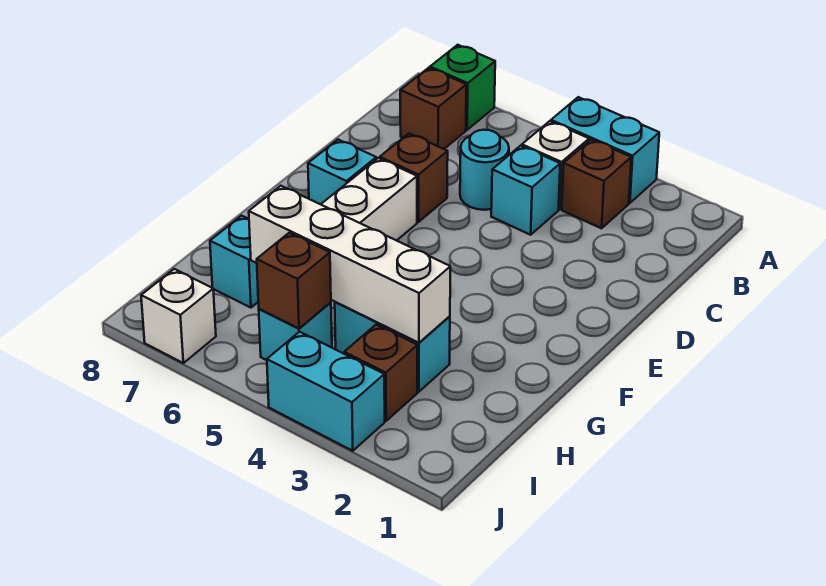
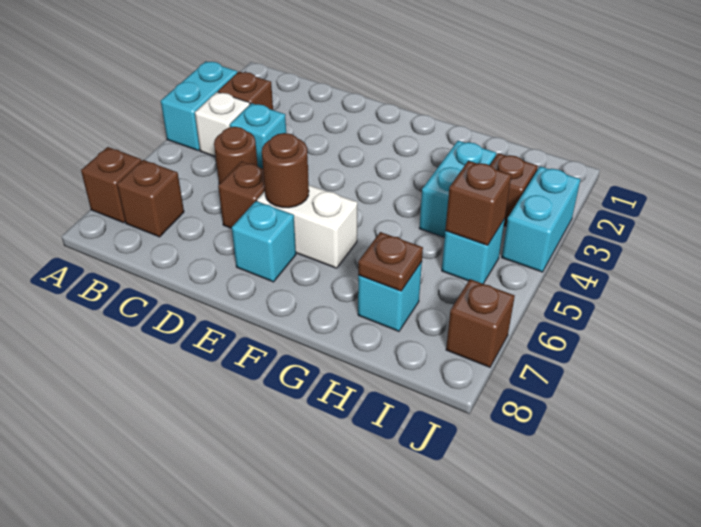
green brick A7 level 1 -> brown brick A7 level 1
cyan round brick C5 level 1 -> brown round brick C5 level 1
none -> brown round brick E6 level 2
white brick H3:H6 level 2 -> none
none -> brown plate H7 level 2
white brick J7 level 1 -> brown brick J7 level 1

